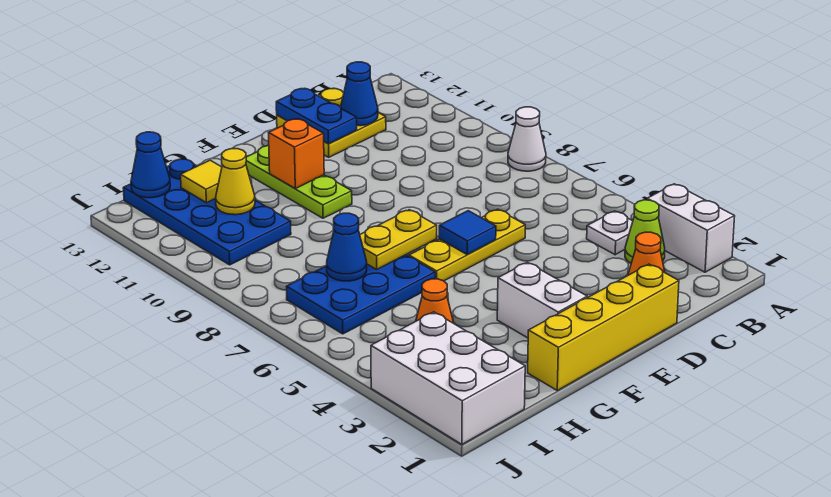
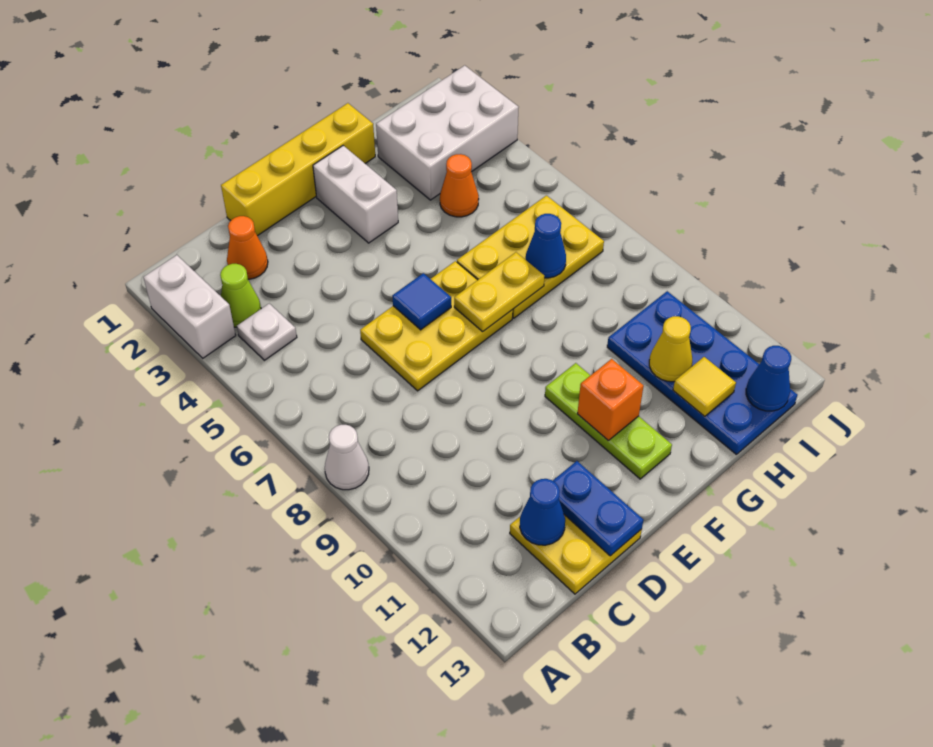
yellow plate D6:F6 level 1 -> yellow plate D6:F7 level 1
blue plate G6:I7 level 1 -> yellow plate G6:I7 level 1
white brick I1:J3 level 1 -> white brick H2:J3 level 1

